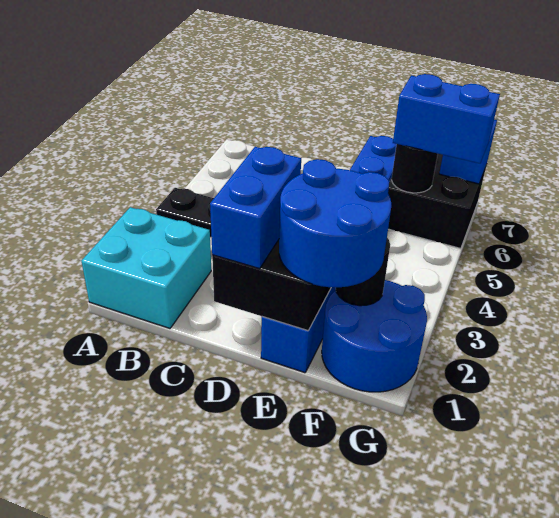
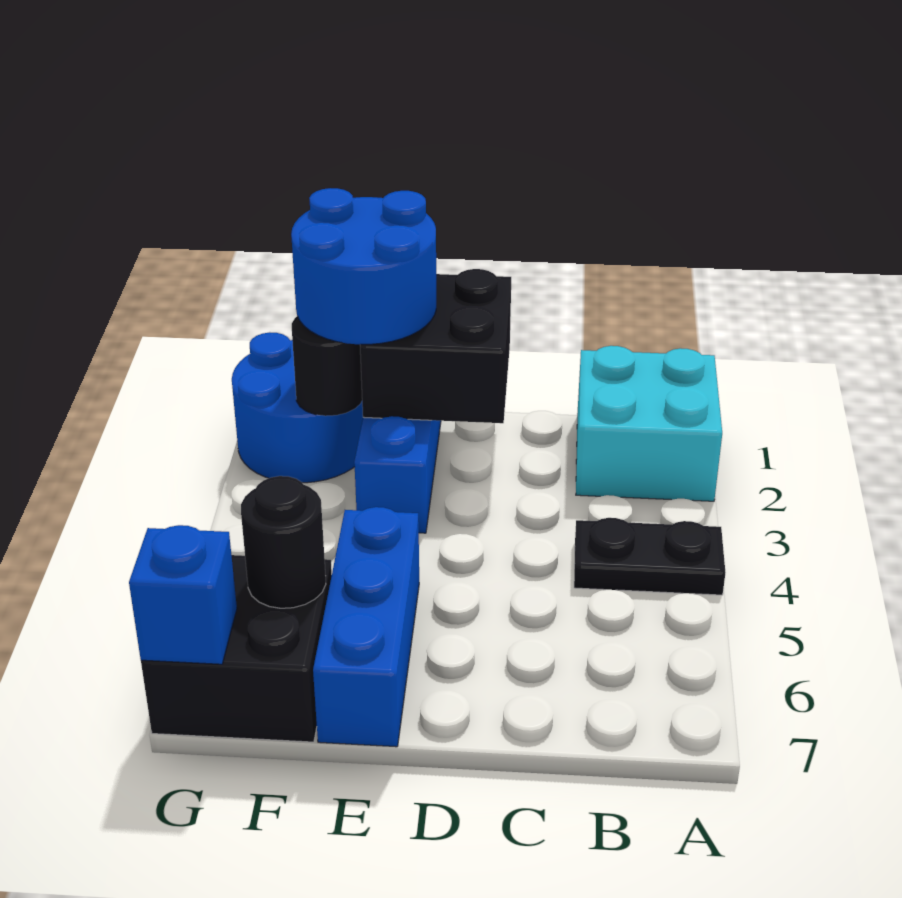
blue brick D1:D2 level 3 -> none
blue brick F6:G6 level 3 -> none

